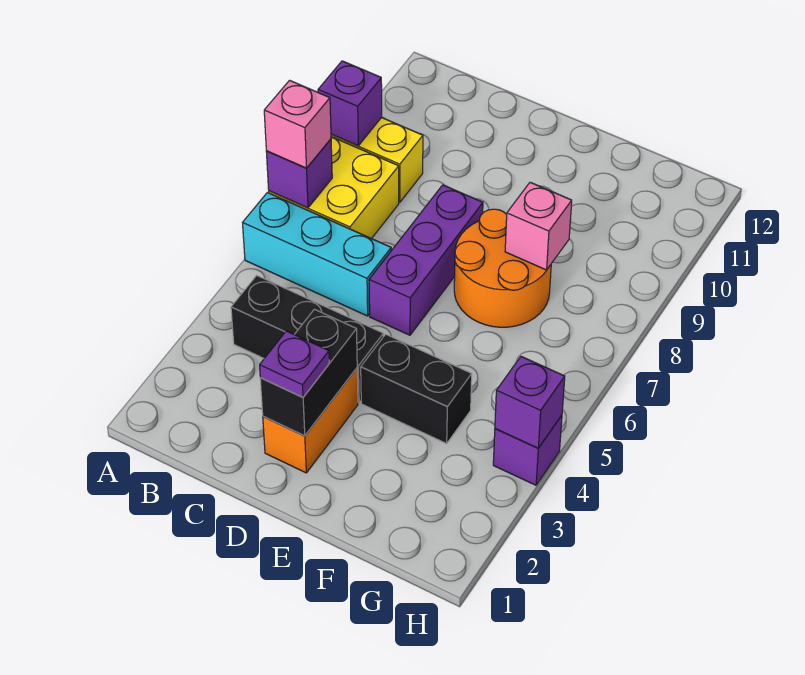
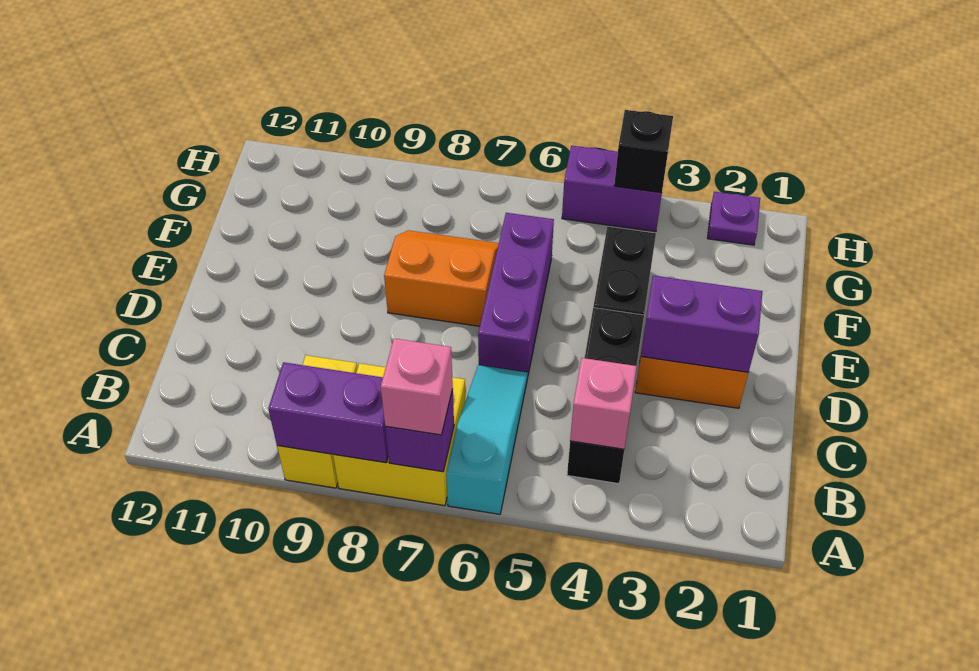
cyan brick A6:C6 level 1 -> cyan slope A6:C6 level 1 top A
purple brick A9 level 2 -> purple brick A8:A9 level 2
black brick D2:D3 level 2 -> purple brick D2:D3 level 2
purple plate D2 level 3 -> purple plate H2 level 1
purple brick D6:D8 level 1 -> purple brick D6:F6 level 1
orange round brick E7:F8 level 1 -> orange slope E7:F8 level 1 top E
pink brick F8 level 2 -> pink brick B4 level 2
purple brick H4 level 1 -> purple brick H4:H5 level 1
purple brick H4 level 2 -> black brick H4 level 2

